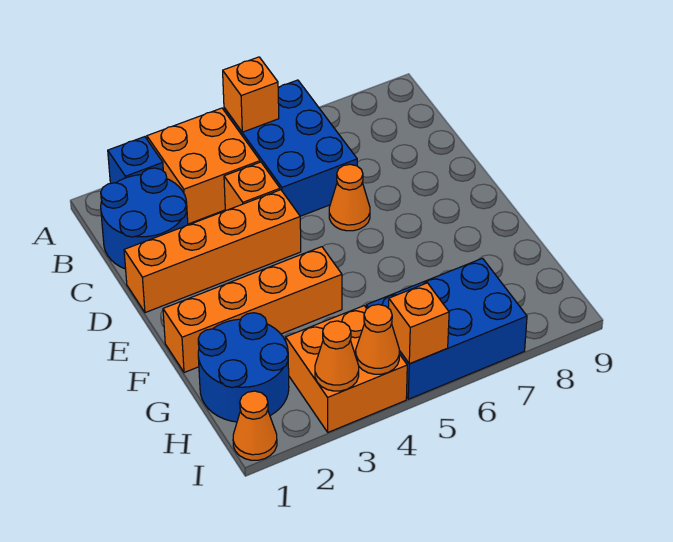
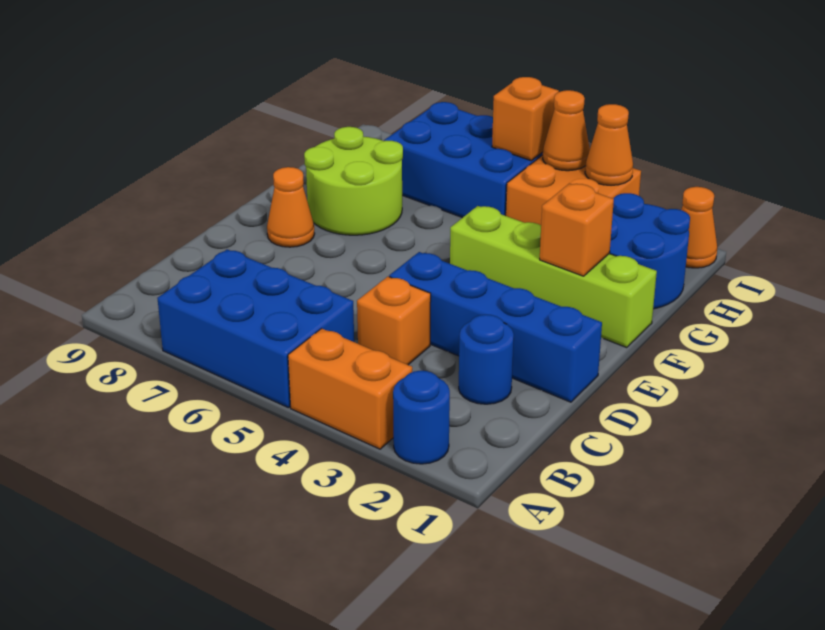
blue brick A2 level 1 -> blue round brick A2 level 1
orange brick A3:B4 level 1 -> orange brick A3:A4 level 1
blue brick A5:C6 level 1 -> blue brick A5:B7 level 1
orange brick A5 level 2 -> orange brick F2 level 2
blue round brick B1:C2 level 1 -> blue round brick C2 level 1
orange brick D1:D4 level 1 -> blue brick D1:D4 level 1
orange cone D6 level 1 -> orange cone E8 level 1
orange brick F1:F4 level 1 -> lime brick F1:F4 level 1
none -> lime round brick F7:G8 level 1

